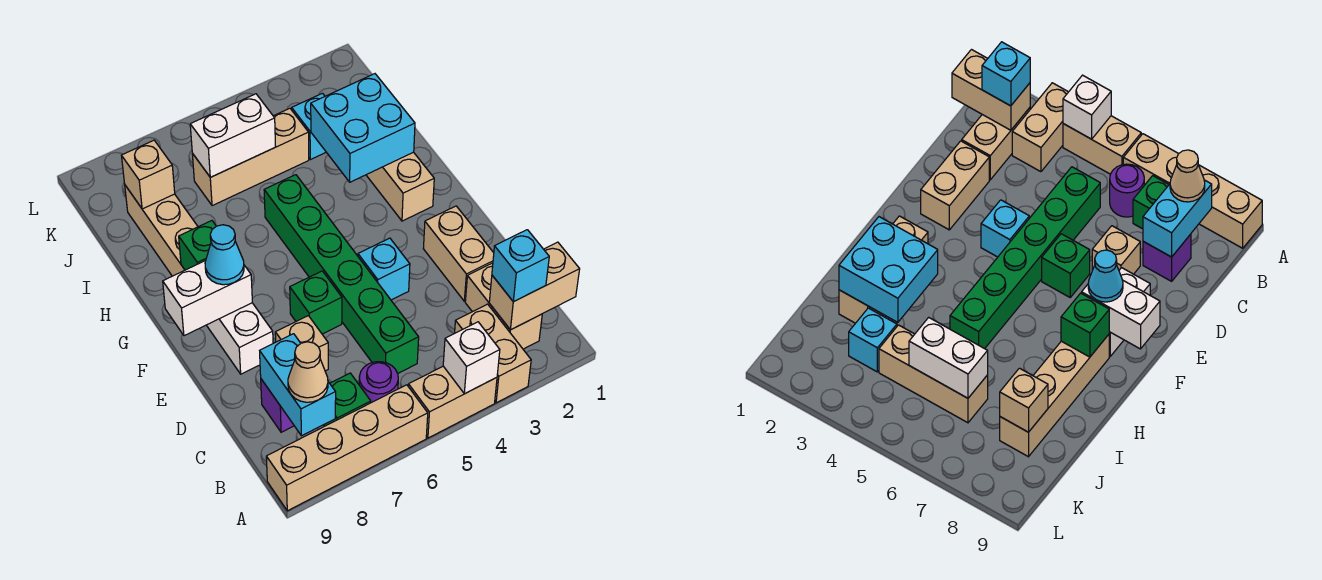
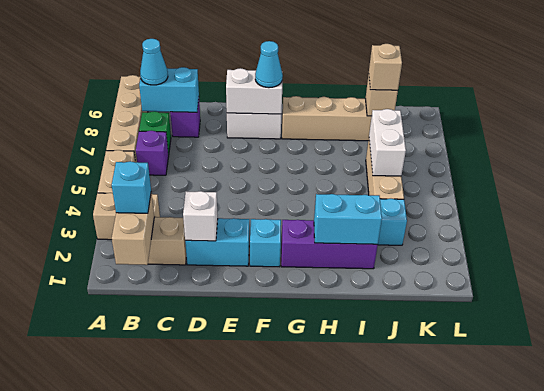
white brick A4 level 2 -> white brick D2 level 2
purple round brick B6 level 1 -> purple brick B6 level 1
tan cone B8 level 3 -> cyan cone B8 level 3
green brick C5:H5 level 1 -> none
tan brick D2:E2 level 1 -> cyan brick D2:E2 level 1
tan brick D7 level 1 -> tan brick J8 level 3
cyan brick E4 level 1 -> cyan brick F2 level 1
green brick E6 level 1 -> none
white brick F8:F9 level 2 -> white brick E8:F8 level 2
tan brick G2:I2 level 1 -> purple brick G2:I2 level 1
green brick G8 level 2 -> none
cyan brick H2:I3 level 2 -> cyan brick H2:I2 level 2

